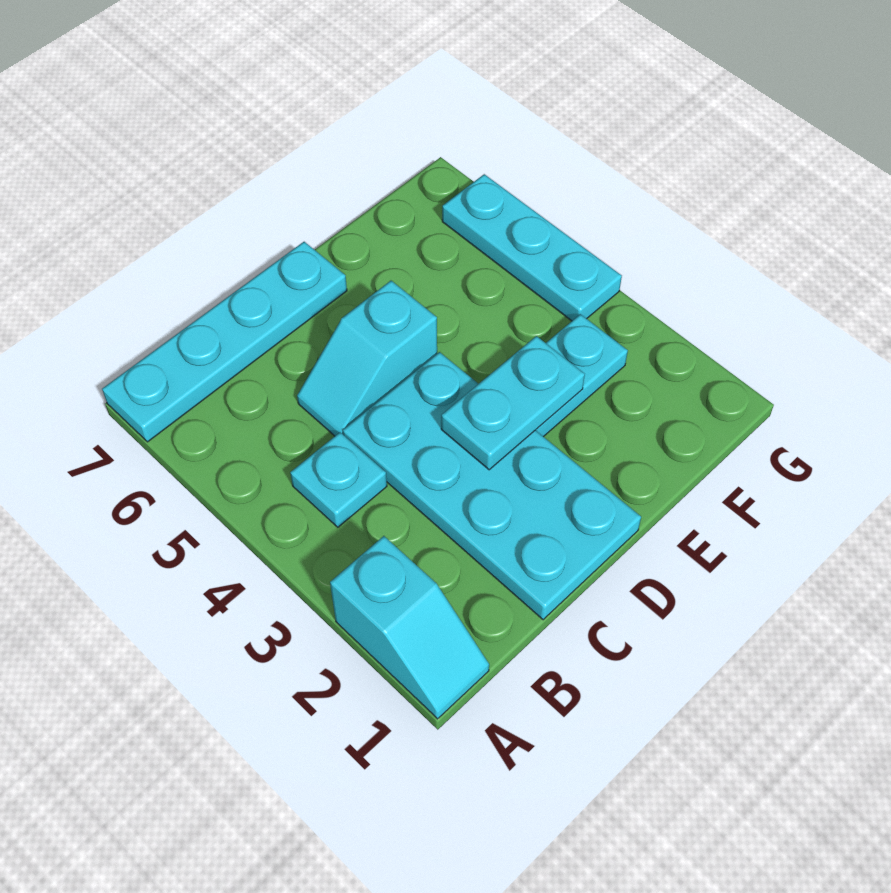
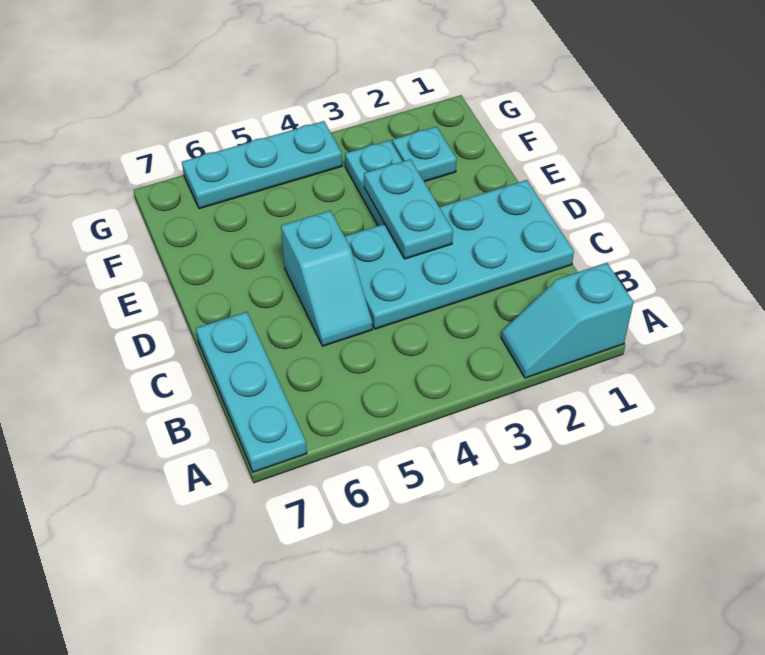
cyan slope A1:A2 level 1 top 2 -> cyan slope A1:A2 level 1 top 1
cyan plate A7:D7 level 1 -> cyan plate A7:C7 level 1
cyan plate B4 level 1 -> cyan plate F2 level 1

